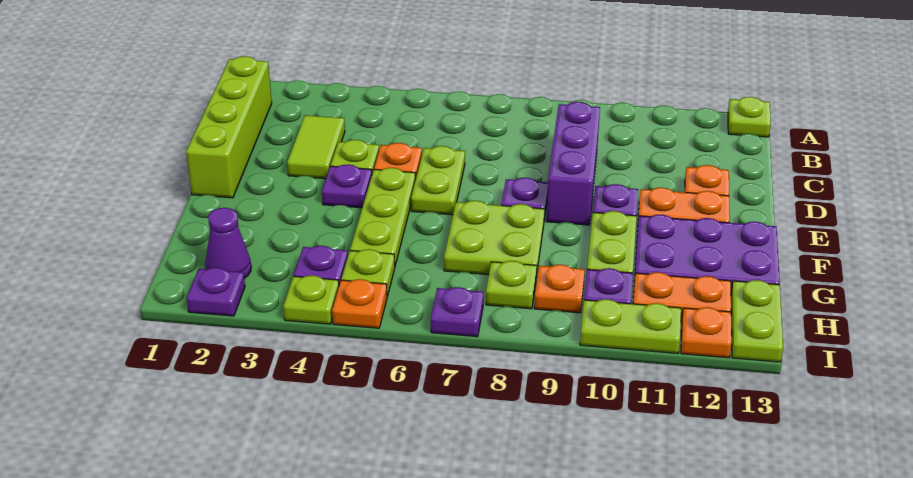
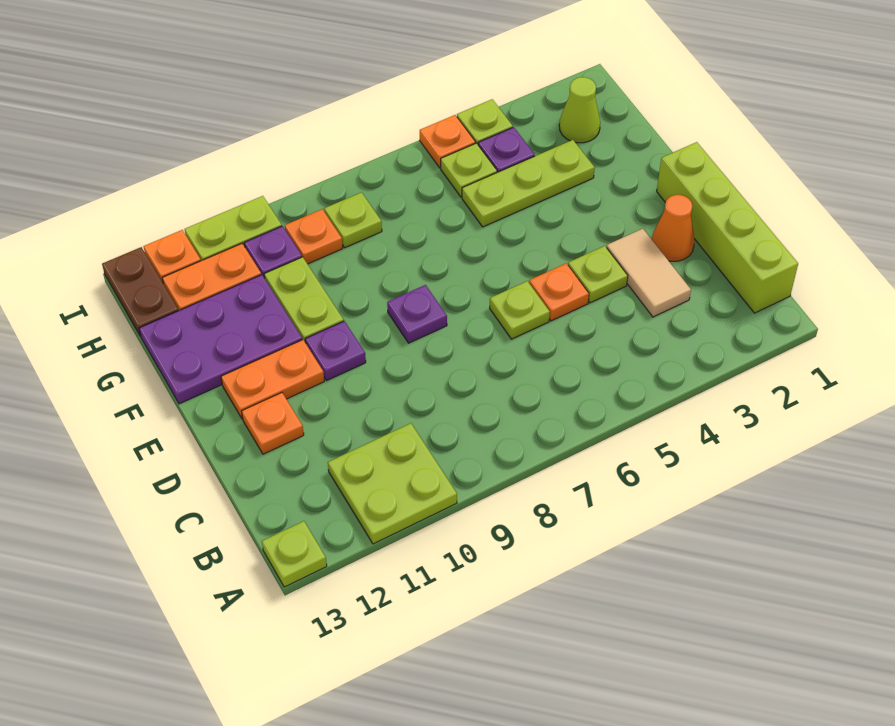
lime tile C3:D3 level 1 -> tan tile C3:D3 level 1
purple brick C9:E9 level 1 -> none
none -> orange cone D2 level 1
lime plate D6:E6 level 1 -> lime plate D6 level 1
purple plate E4 level 1 -> none
lime plate E5:G5 level 1 -> lime plate G3:G5 level 1
lime plate F7:G8 level 1 -> lime plate A10:B11 level 1
purple cone H2 level 1 -> lime cone H2 level 1
lime plate H13:I13 level 1 -> brown plate H13:I13 level 1
purple plate I2 level 1 -> none
purple plate I7 level 1 -> none

